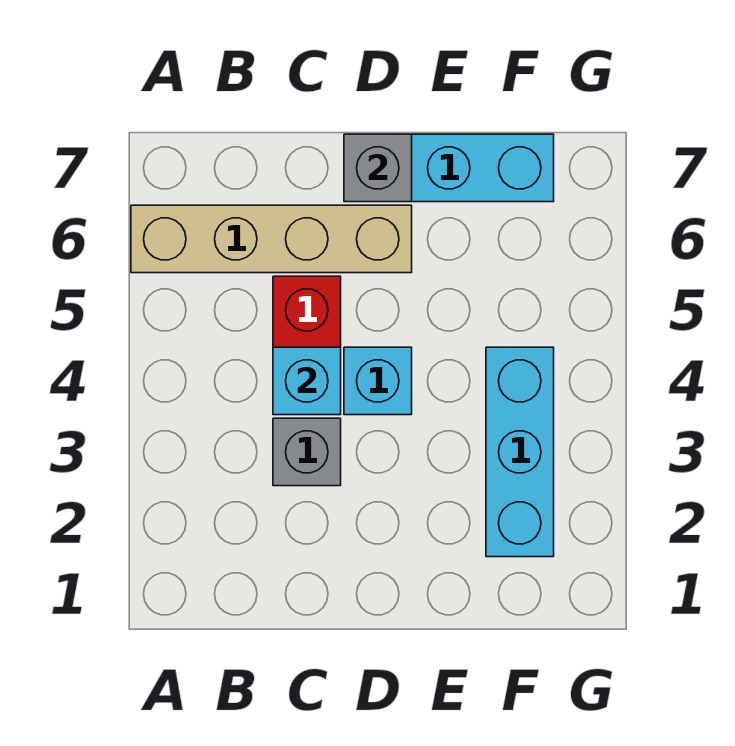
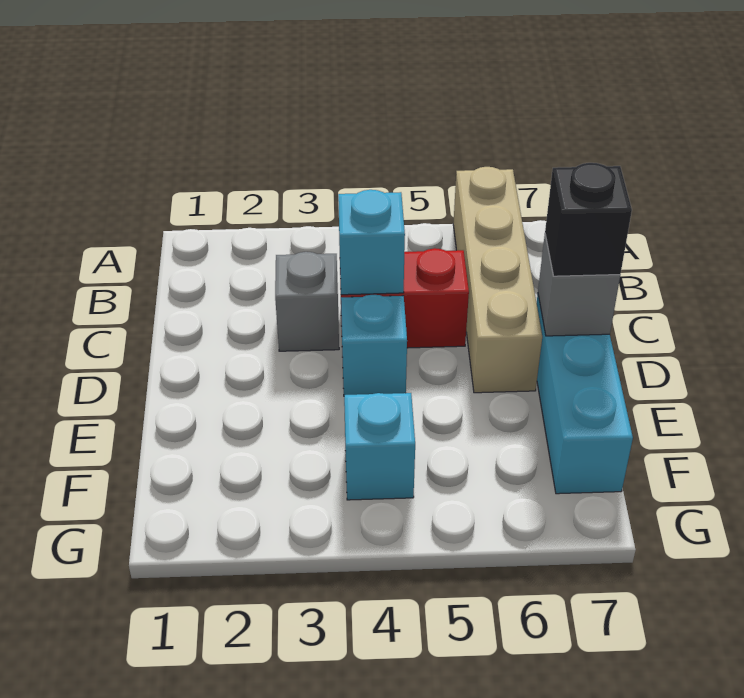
none -> black brick D7 level 3
cyan brick F2:F4 level 1 -> cyan brick F4 level 1

